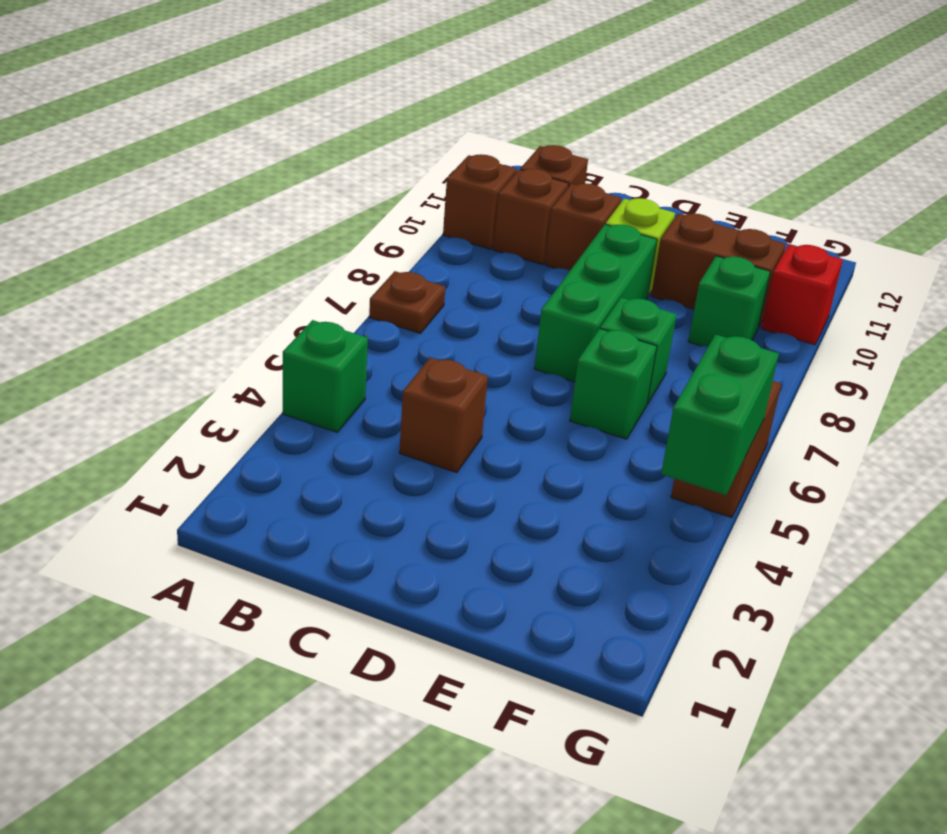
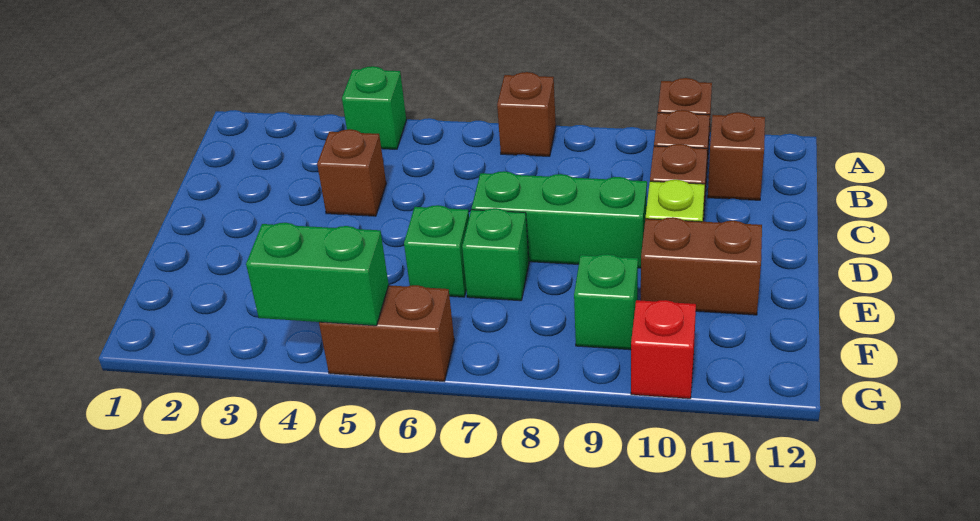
brown plate A7 level 1 -> brown brick A7 level 1
brown brick E10:F10 level 1 -> brown brick E10:E11 level 1

